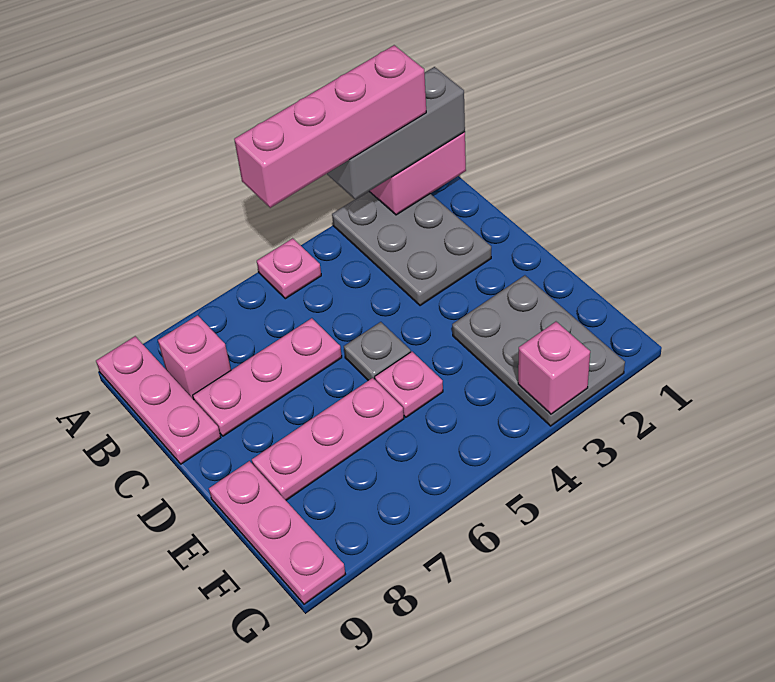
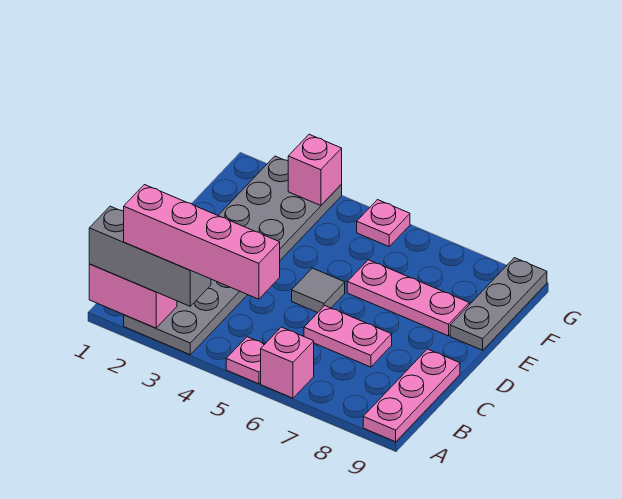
pink brick B8 level 1 -> pink brick A6 level 1
pink plate C6:C8 level 1 -> pink plate C6:C7 level 1
grey plate D5 level 1 -> grey tile D5 level 1
pink plate E5 level 1 -> pink plate G5 level 1
pink plate E9:G9 level 1 -> grey plate E9:G9 level 1

